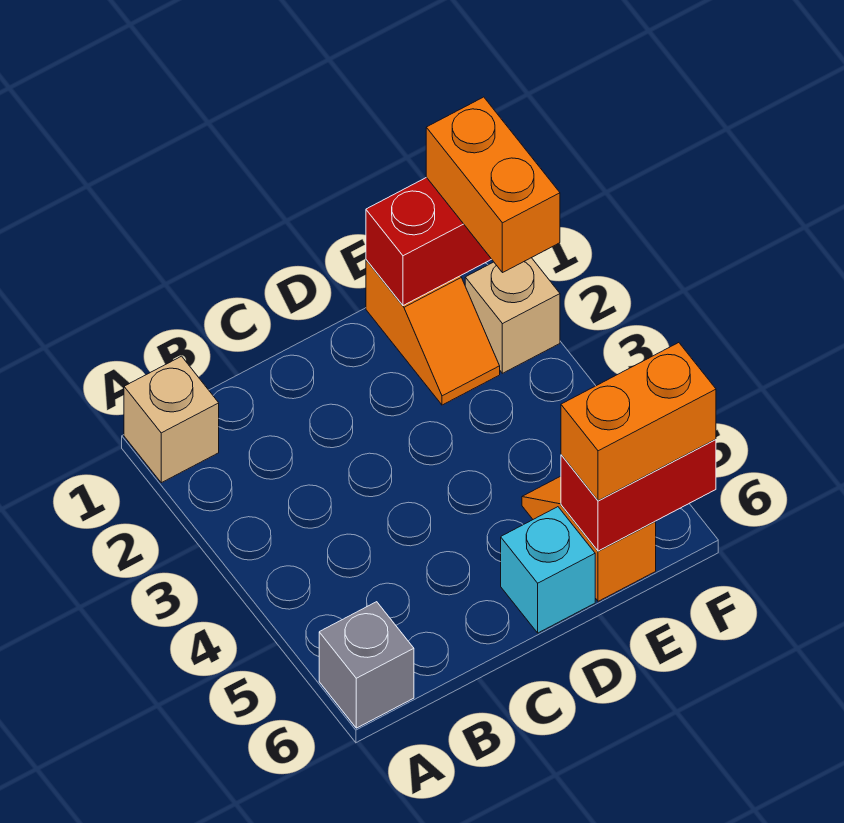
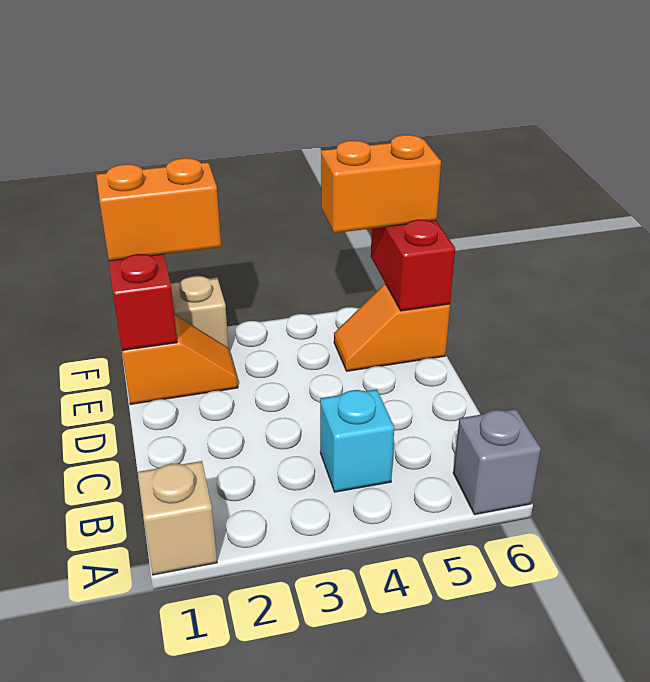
cyan brick D6 level 1 -> cyan brick B4 level 1
orange brick E6:F6 level 3 -> orange brick F5:F6 level 3

